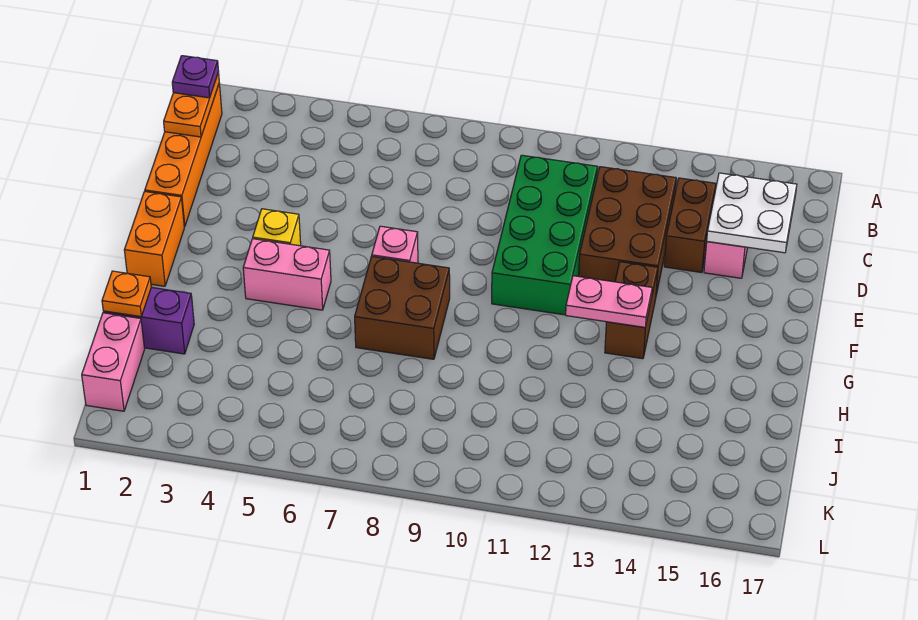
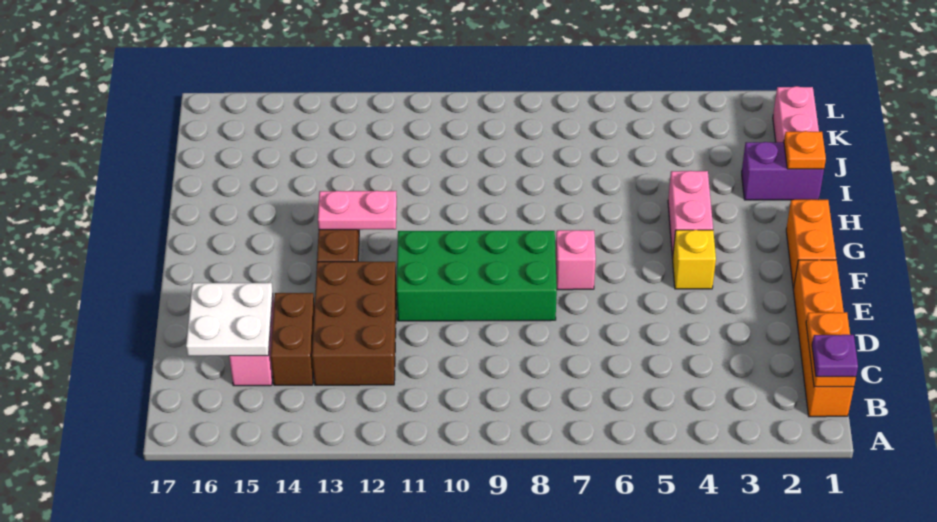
green brick C10:F11 level 1 -> green brick E8:F11 level 1
pink brick G4:G5 level 1 -> pink brick G4:H4 level 1
brown brick G7:H8 level 1 -> none

